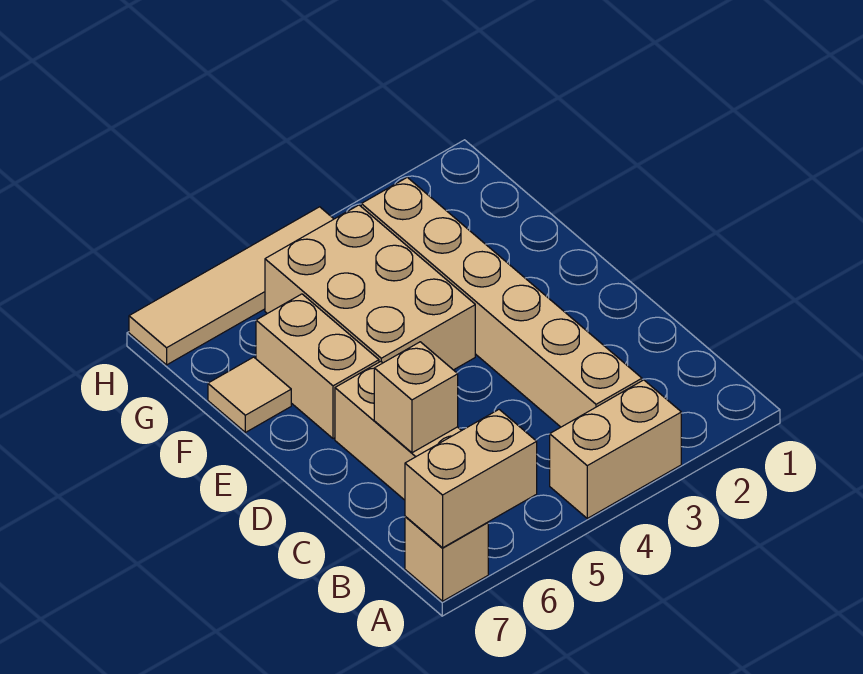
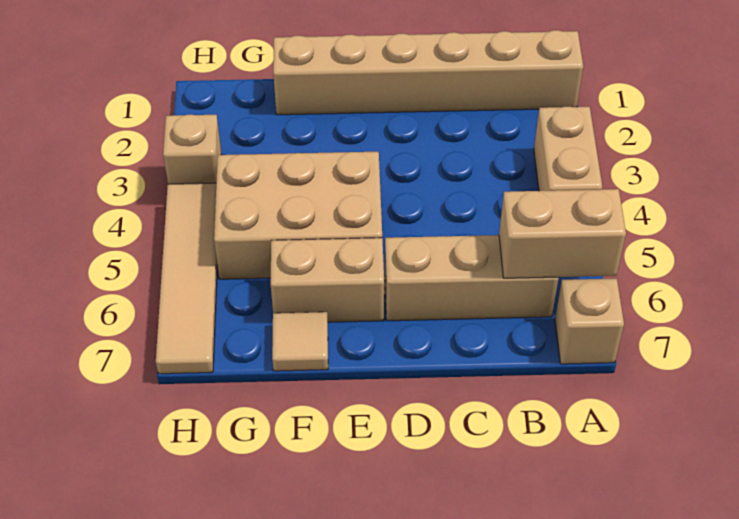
tan brick A6:A7 level 2 -> tan brick A6:B6 level 2
tan brick B3:G3 level 1 -> tan brick A1:F1 level 1
tan brick C6 level 2 -> tan brick H3 level 1

